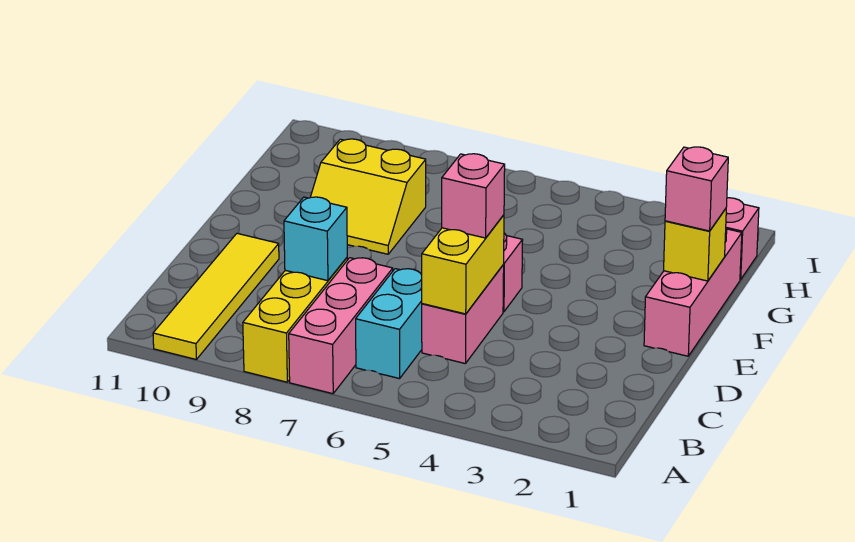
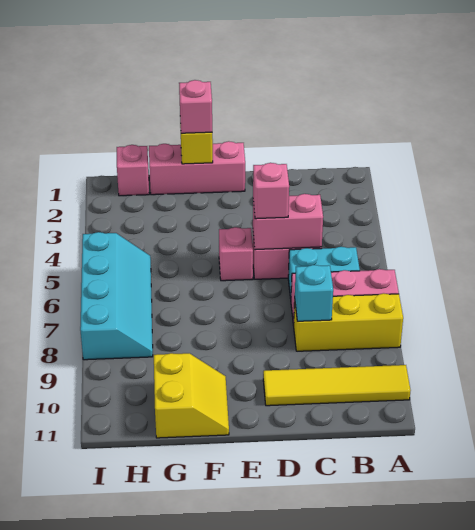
yellow brick C5:D5 level 2 -> pink brick C5:D5 level 2
yellow slope F8:G9 level 1 top G -> yellow slope F10:G11 level 1 top G
none -> cyan slope H5:I8 level 1 top I

